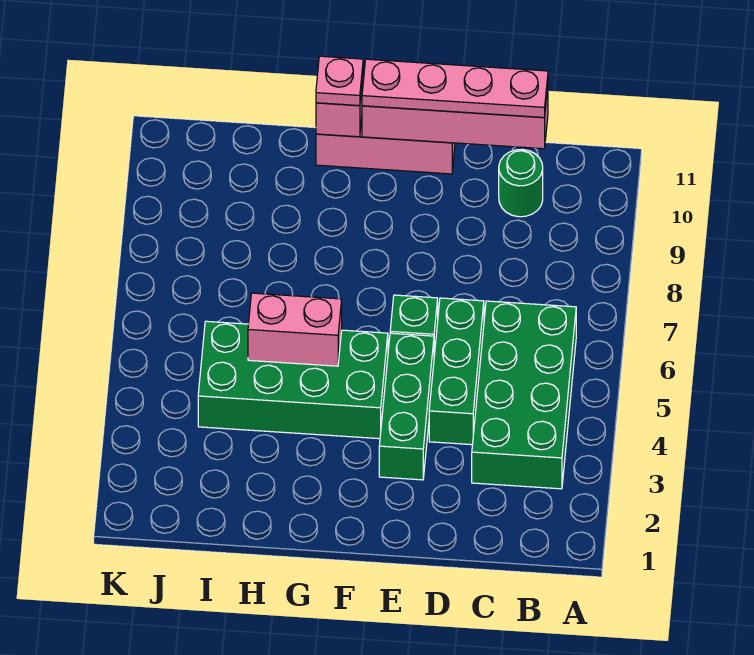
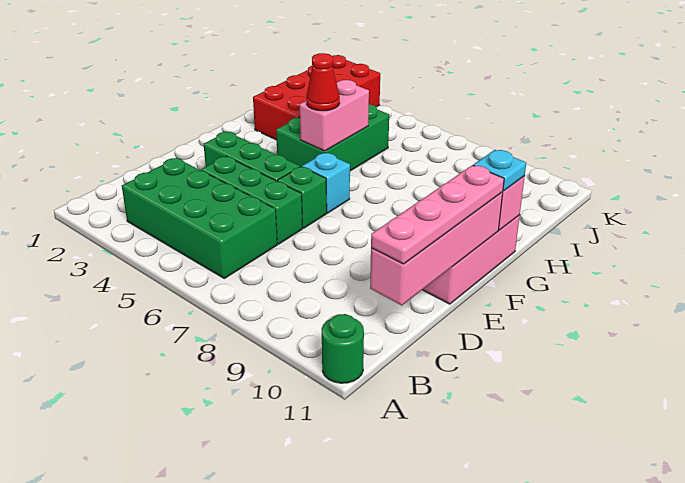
green round brick C10 level 1 -> green round brick A11 level 1
green brick F4:I5 level 1 -> green brick G4:I5 level 1
none -> cyan brick F6 level 1
none -> red cone G5 level 3
pink plate G11 level 3 -> cyan plate G11 level 3
none -> red brick H2:K3 level 1

